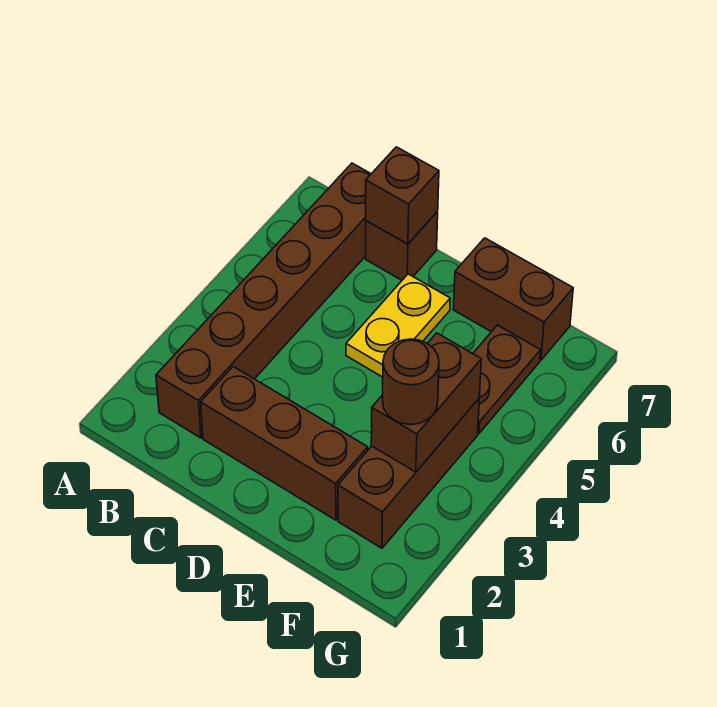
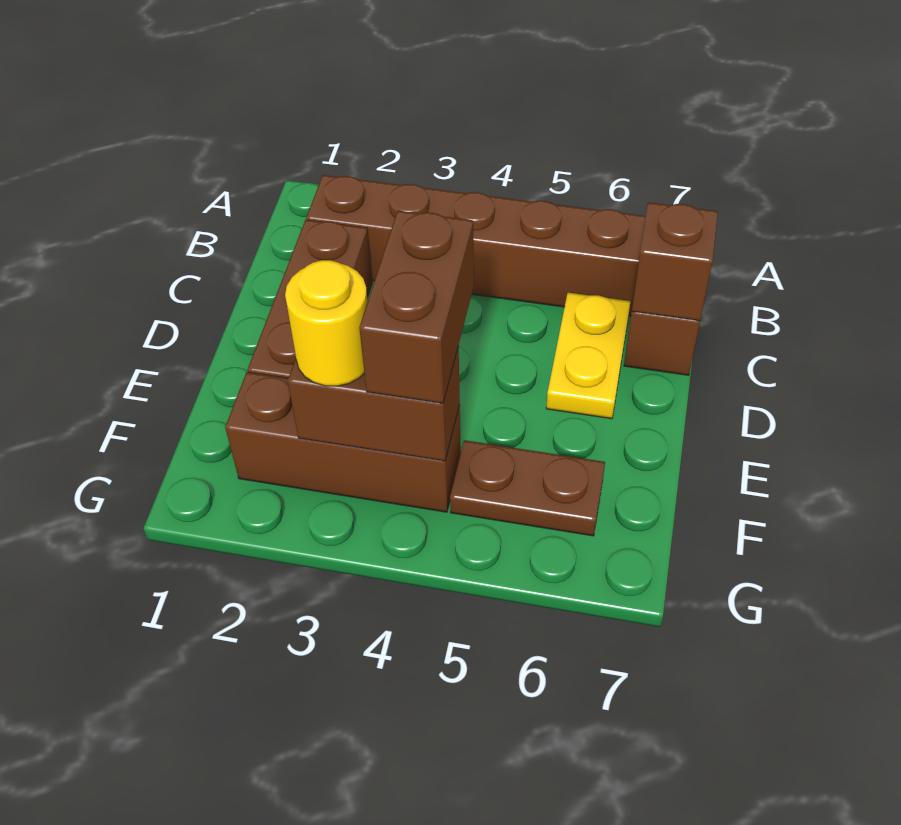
yellow plate D5:D6 level 1 -> yellow plate C6:D6 level 1
brown brick E7:F7 level 1 -> brown brick E4:F4 level 3
brown round brick F3 level 3 -> yellow round brick F3 level 3

